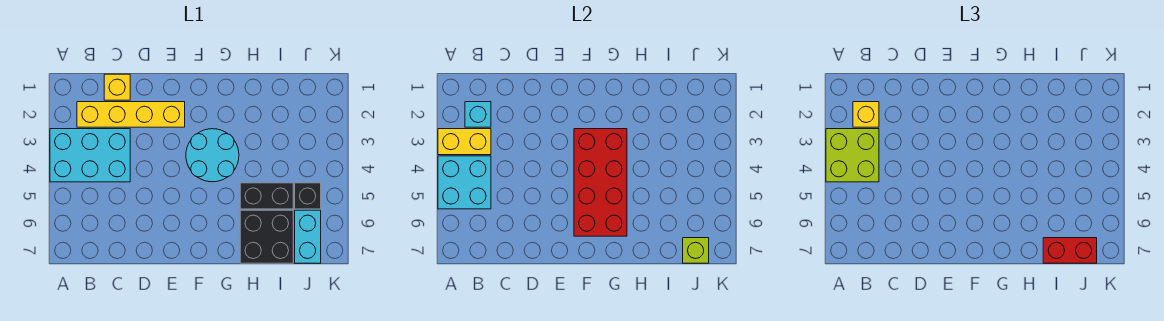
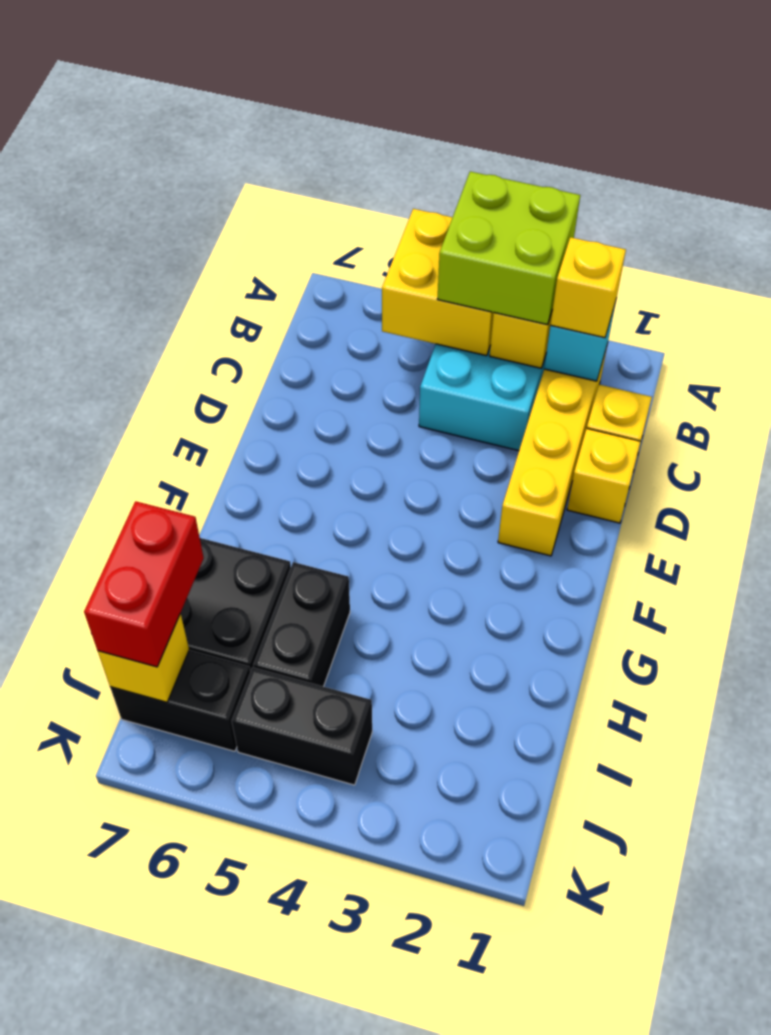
cyan brick A4:B5 level 2 -> yellow brick A4:B5 level 2
none -> yellow brick D1 level 1
cyan round brick F3:G4 level 1 -> none
red brick F3:G6 level 2 -> none
black brick J5 level 1 -> black brick J4:J5 level 1
cyan brick J6:J7 level 1 -> black brick J6:J7 level 1
lime brick J7 level 2 -> yellow brick J7 level 2

